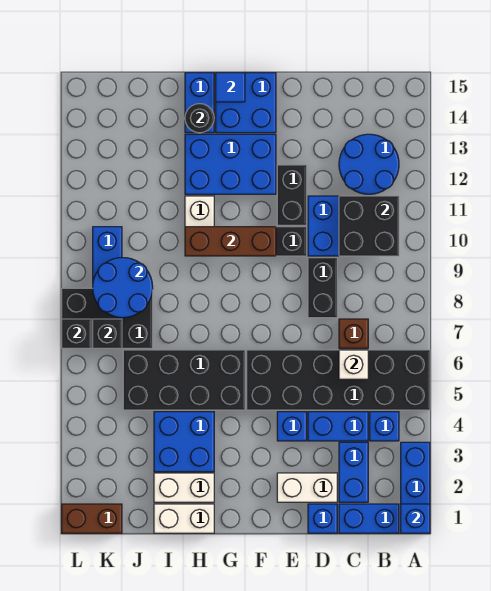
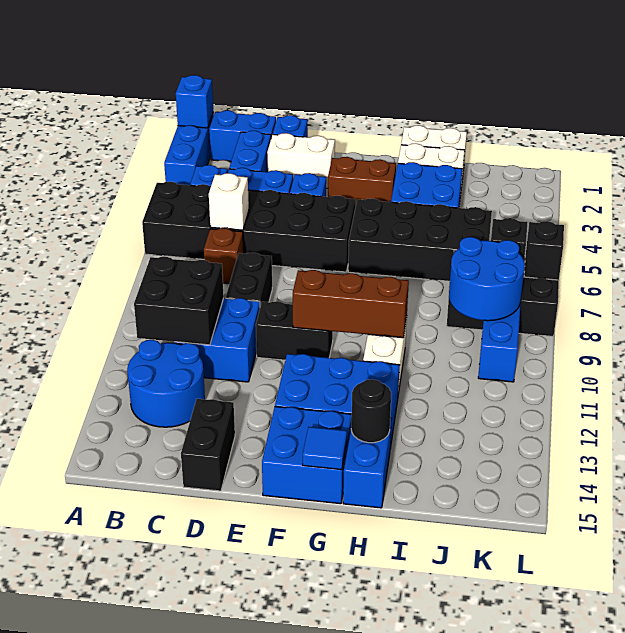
black brick E11:E12 level 1 -> black brick D14:D15 level 1
brown brick K1:L1 level 1 -> brown brick F3:G3 level 1

